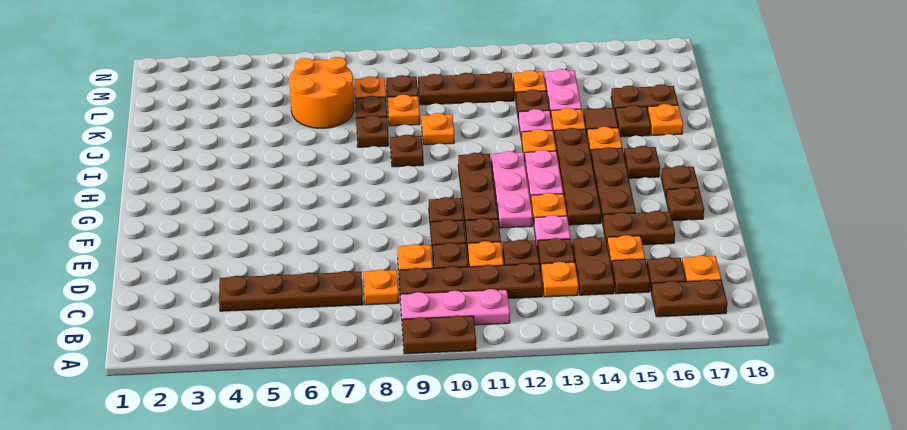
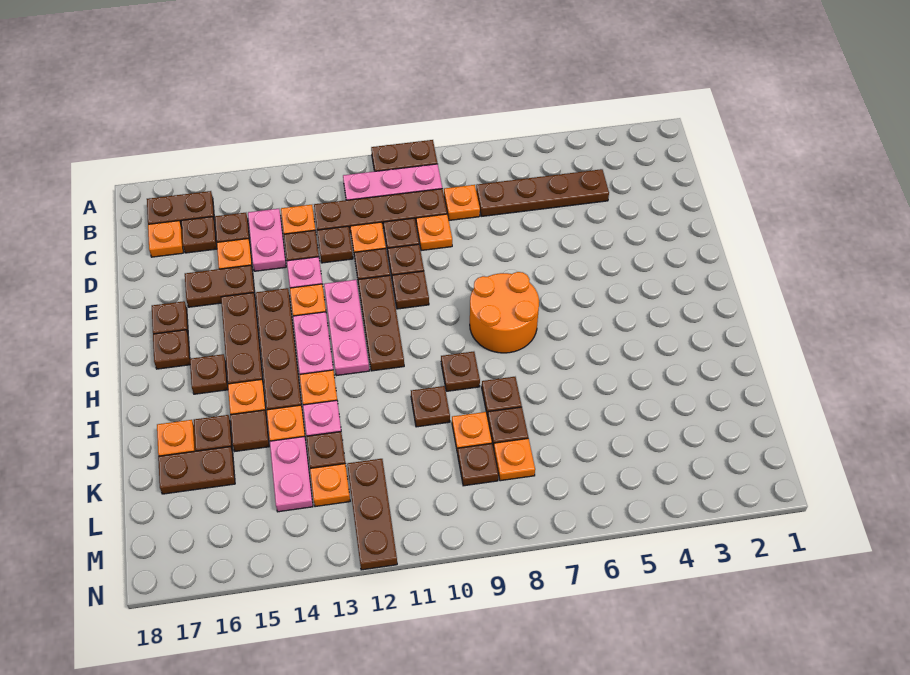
brown plate C14:D14 level 1 -> pink plate C14:D14 level 1
orange plate J10 level 1 -> brown plate J10 level 1
orange round brick K6:L7 level 1 -> orange round brick G7:H8 level 1
brown plate L10:L12 level 1 -> brown plate L12:N12 level 1

